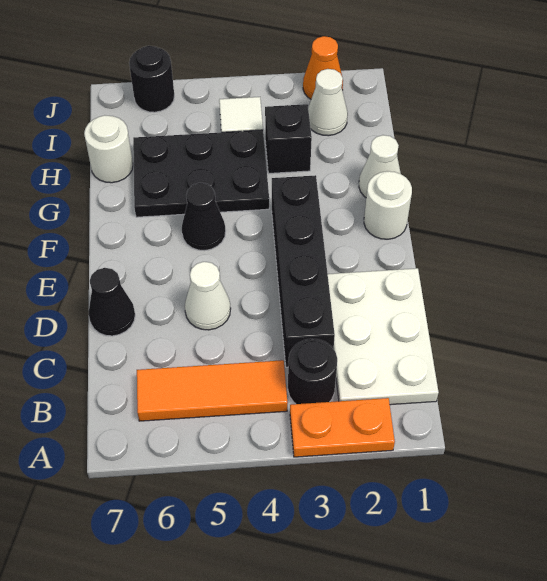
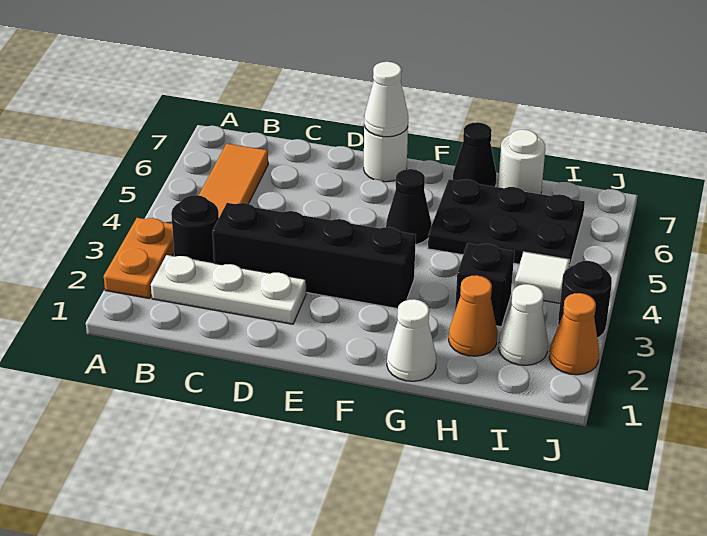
white plate B1:D2 level 1 -> white plate B2:D2 level 1
white cone D5 level 1 -> white cone E7 level 2
black cone D7 level 1 -> black cone G7 level 1
white round brick F1 level 1 -> white round brick E7 level 1
black plate G4:H6 level 1 -> black plate G5:I6 level 1
none -> orange cone H2 level 1
black round brick J6 level 1 -> black round brick J3 level 1

